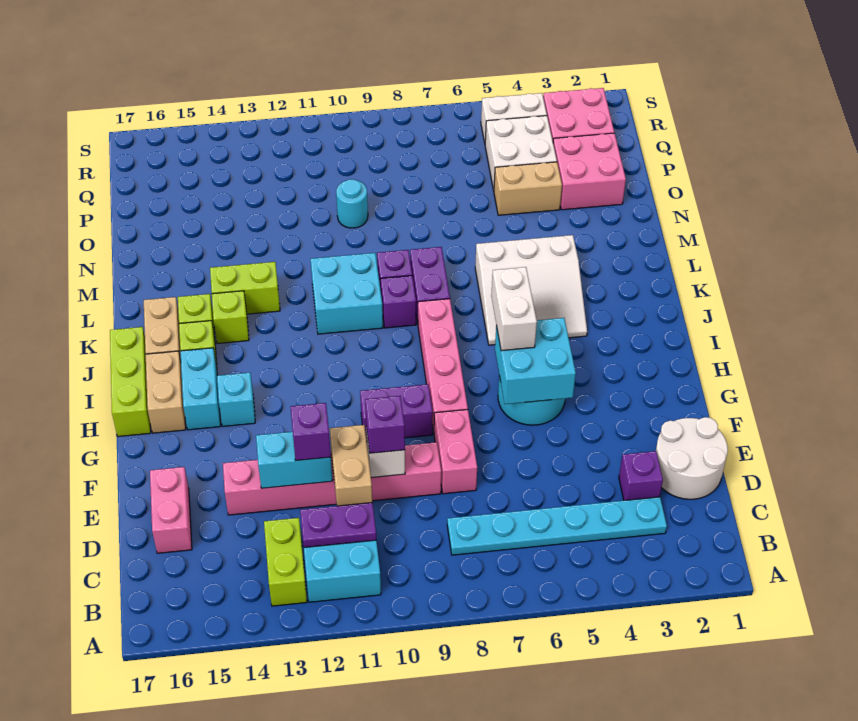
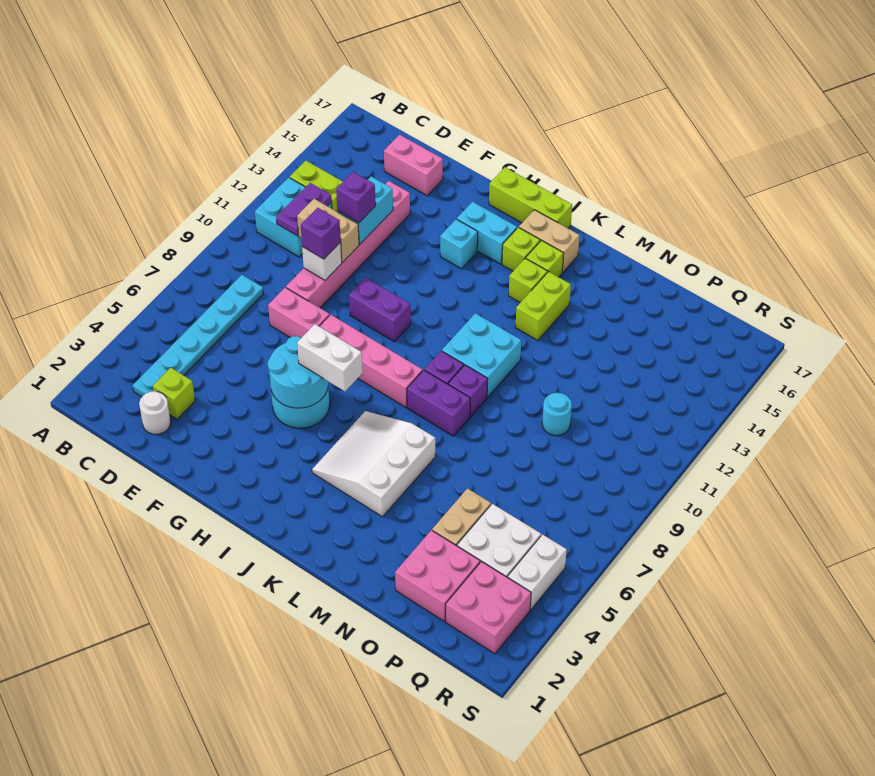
white round brick D1:E2 level 1 -> white round brick D2 level 1
purple brick D3 level 1 -> lime brick D3 level 1
cyan brick G5:H6 level 2 -> cyan round brick G5:H6 level 2
purple brick G9:G10 level 1 -> purple brick G10:H10 level 1
tan brick H16:I16 level 1 -> none

